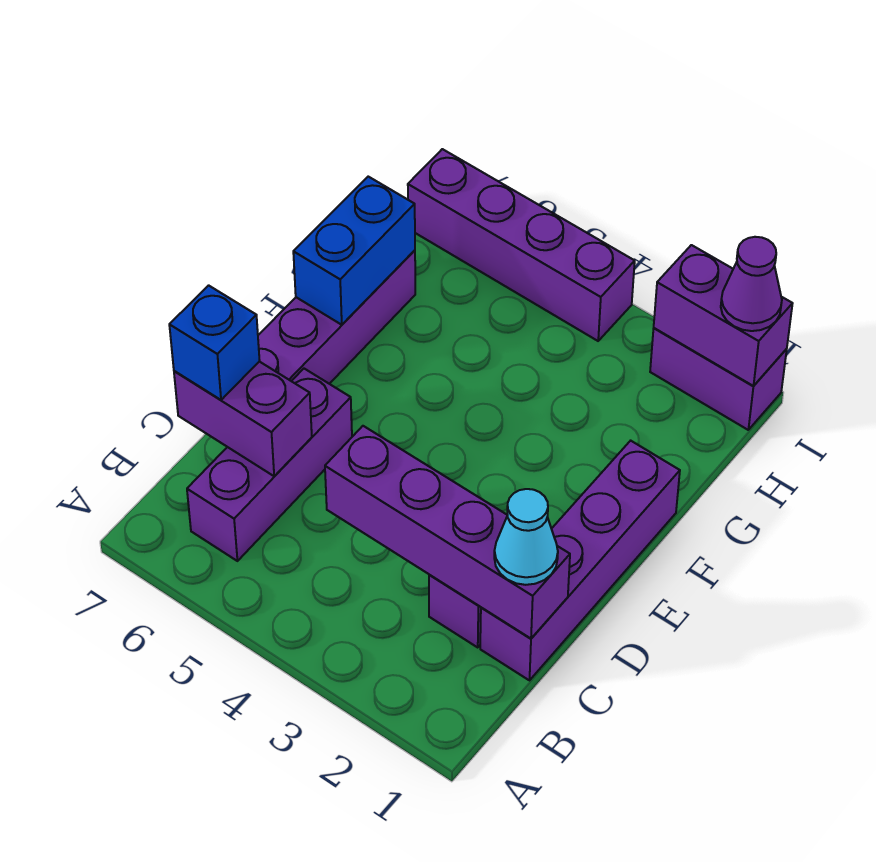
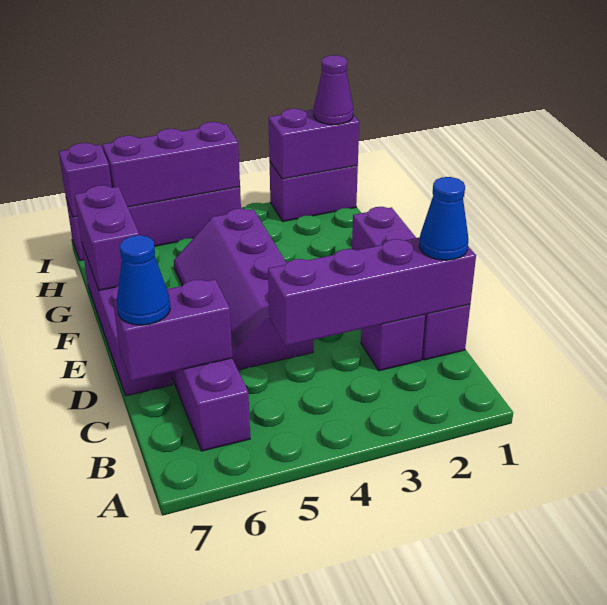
cyan cone C1 level 3 -> blue cone C1 level 3
blue brick C7 level 3 -> blue cone C7 level 3
none -> purple slope D4:G5 level 1 top 4
blue brick F7:G7 level 2 -> purple brick F7:G7 level 2
none -> purple brick I4:I6 level 2
none -> purple brick I7 level 2

